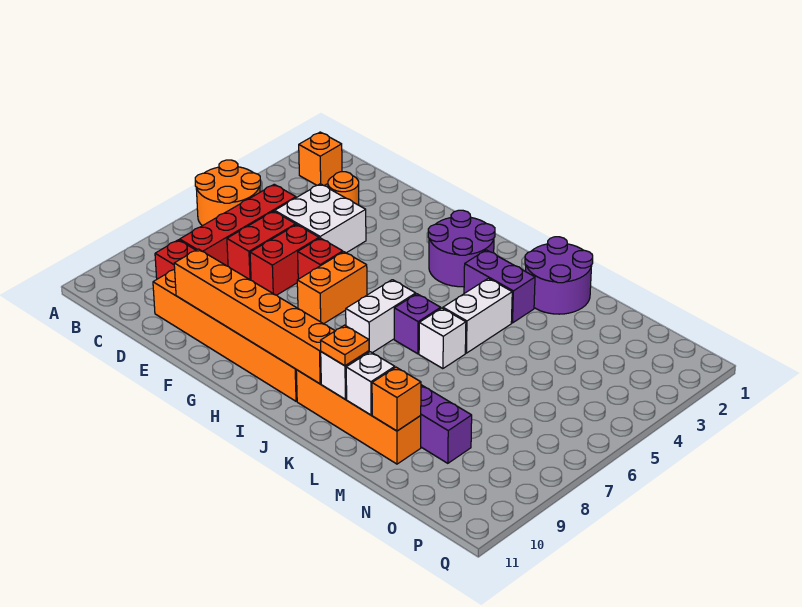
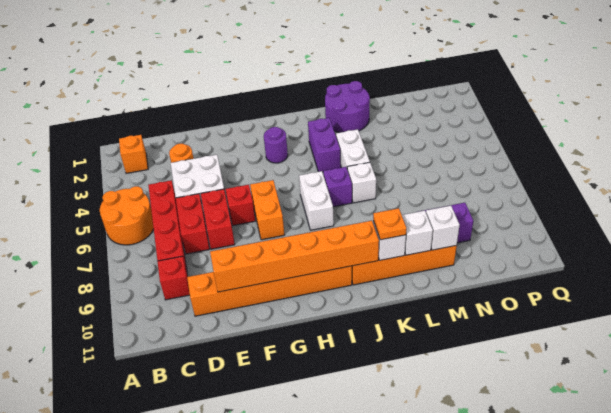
purple round brick H2:I3 level 1 -> purple round brick H3 level 1
purple brick J3:K3 level 1 -> purple brick J3:J4 level 1
orange brick M10 level 2 -> white brick M10 level 2

